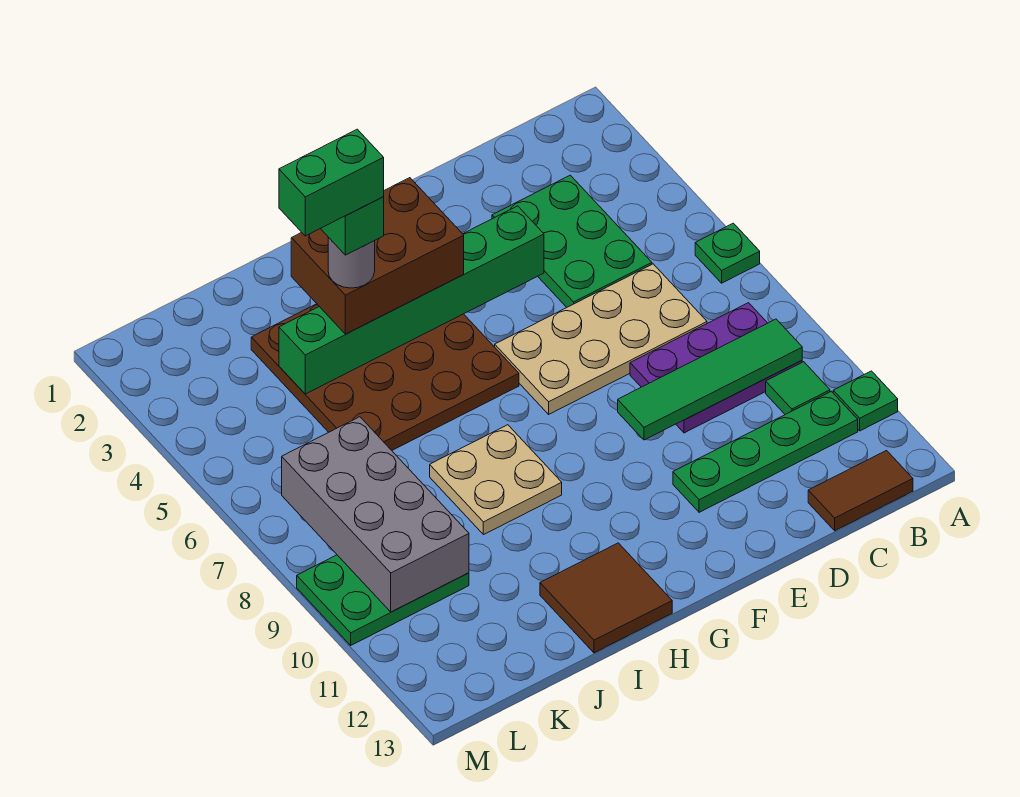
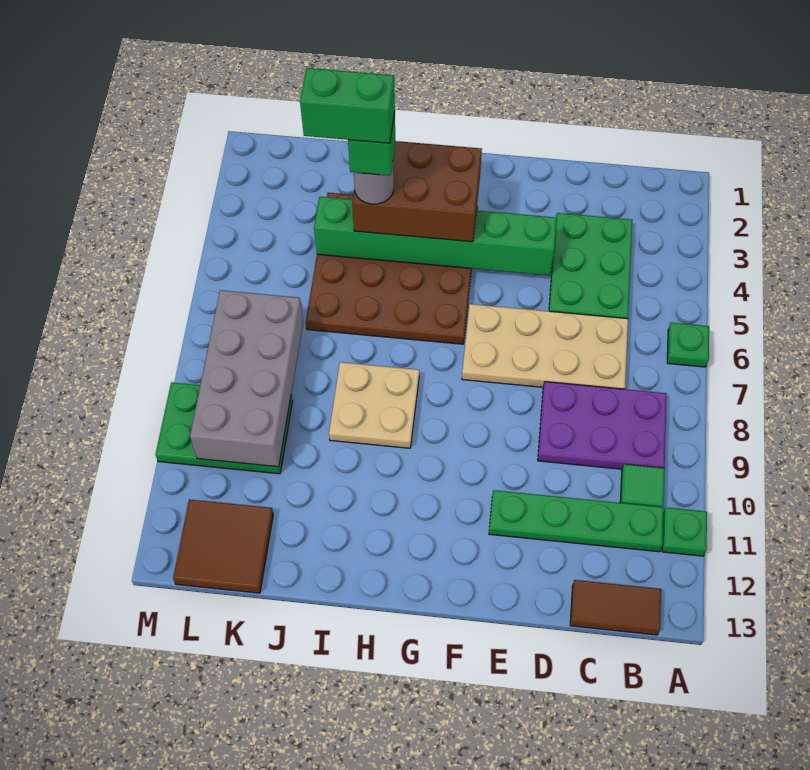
green tile B9:E9 level 2 -> none
brown tile H12:I13 level 1 -> brown tile K12:L13 level 1

